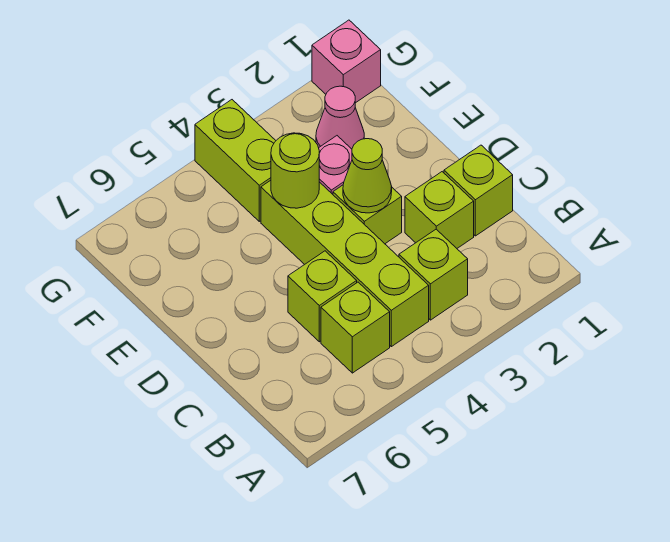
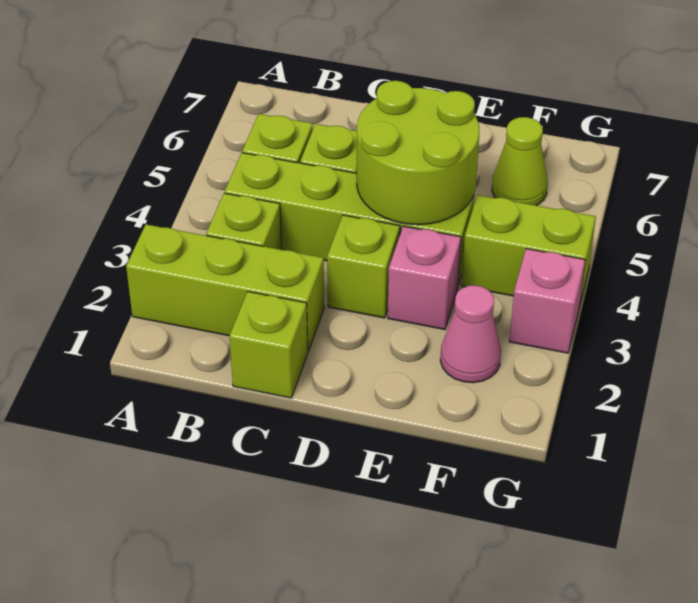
lime brick C2 level 1 -> lime brick A2:C2 level 1
lime cone D3 level 2 -> lime cone F6 level 1
lime round brick E4 level 2 -> lime round brick D4:E5 level 2
pink brick G1 level 1 -> pink brick G3 level 1

